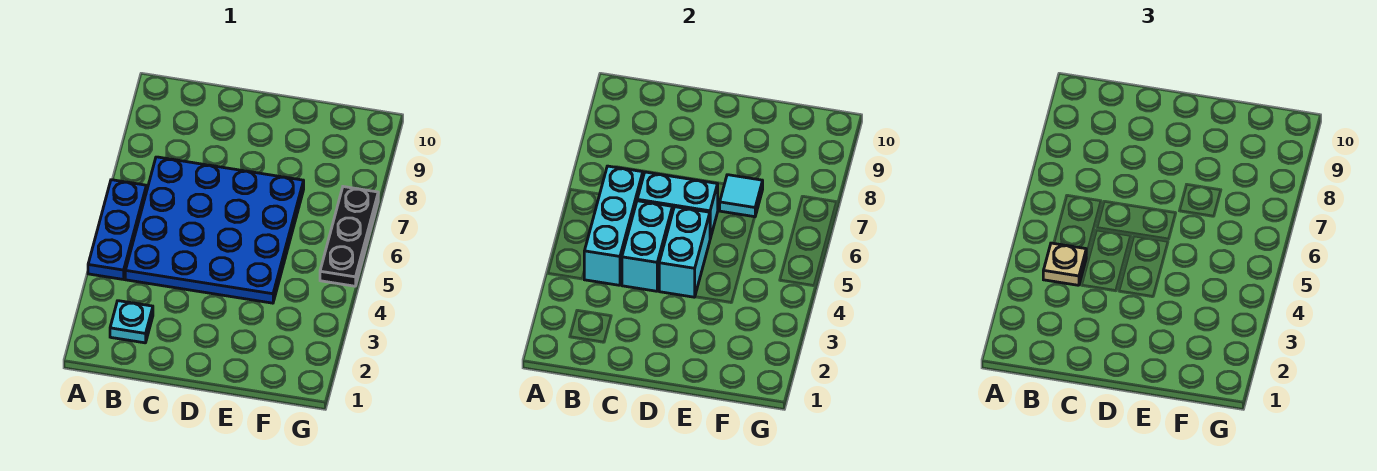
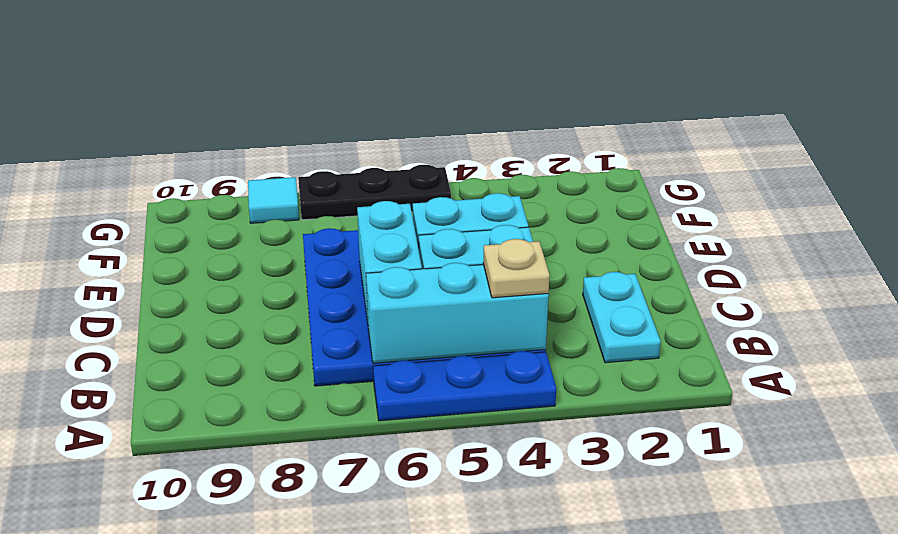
cyan plate B2 level 1 -> cyan plate B2:C2 level 1
cyan tile E7 level 2 -> cyan tile G8 level 1

